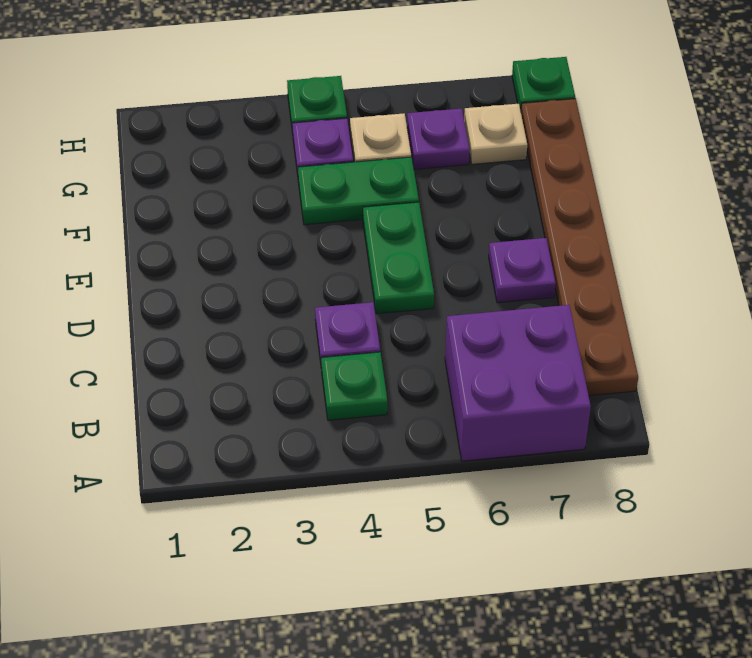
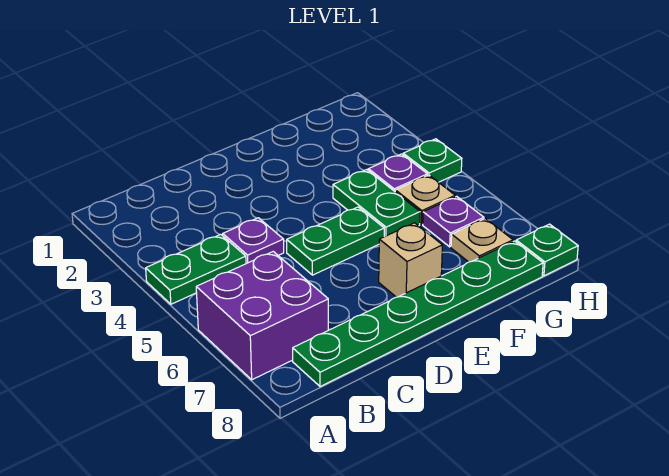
green plate B4 level 1 -> green plate A4:B4 level 1
brown plate B8:G8 level 1 -> green plate B8:G8 level 1
purple plate D7 level 1 -> none
none -> tan brick E7 level 1

